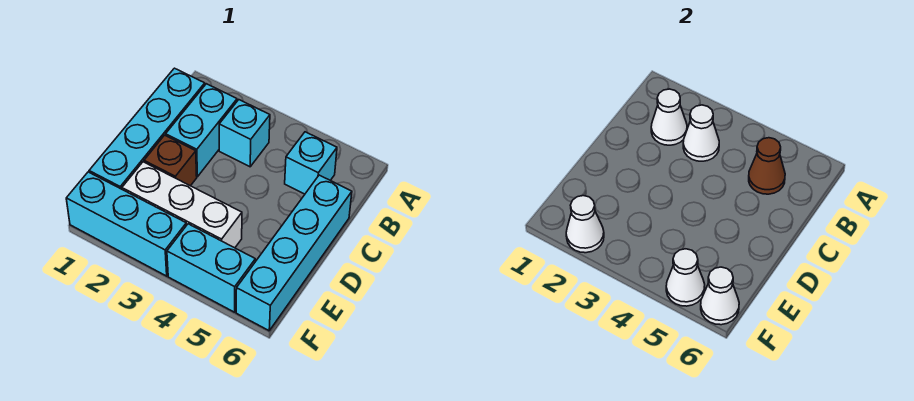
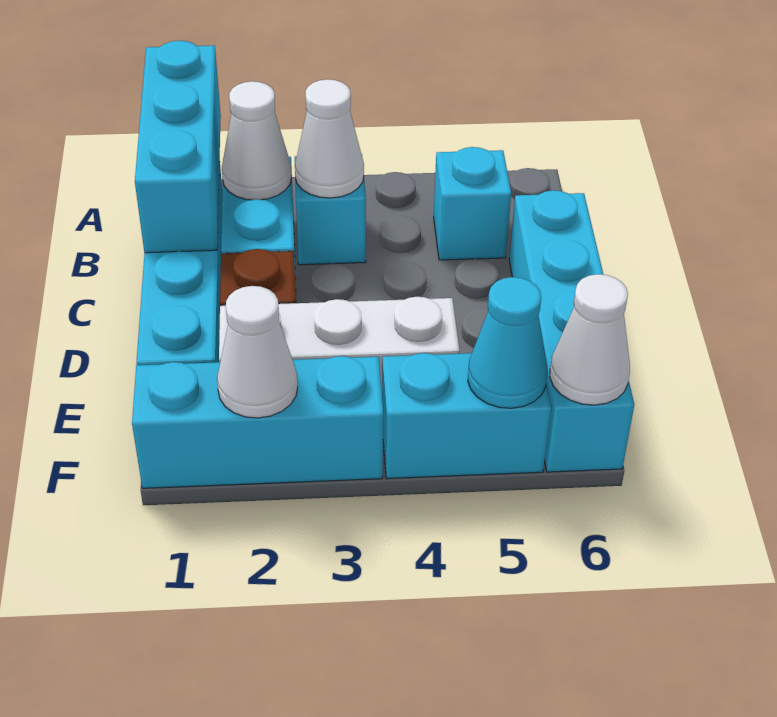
none -> cyan brick A1:C1 level 2
brown cone B5 level 2 -> none
white cone F5 level 2 -> cyan cone F5 level 2

